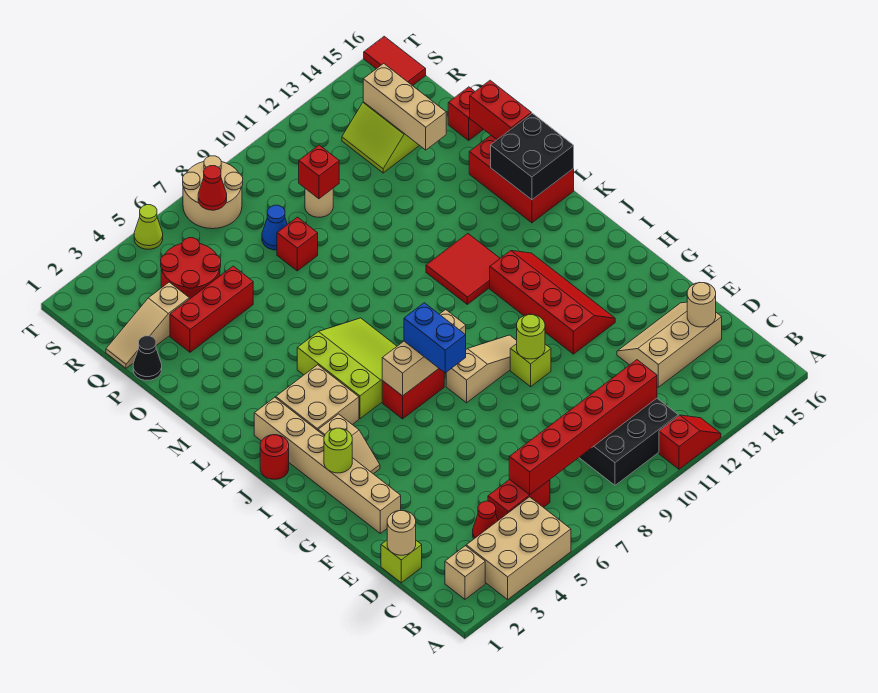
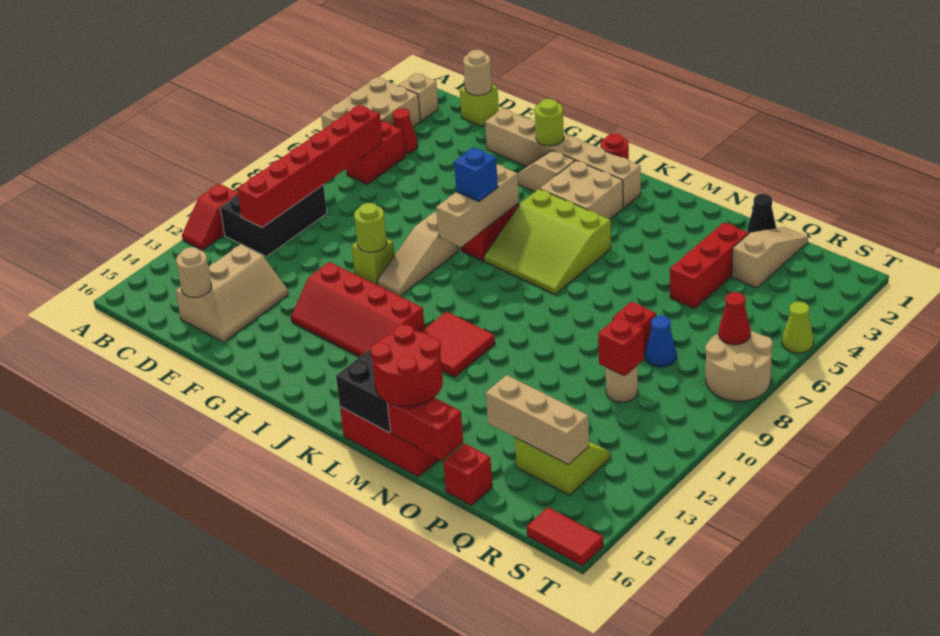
blue brick H7:I7 level 3 -> blue brick I7 level 3
red round brick Q4:R5 level 1 -> red round brick M15:N16 level 3

